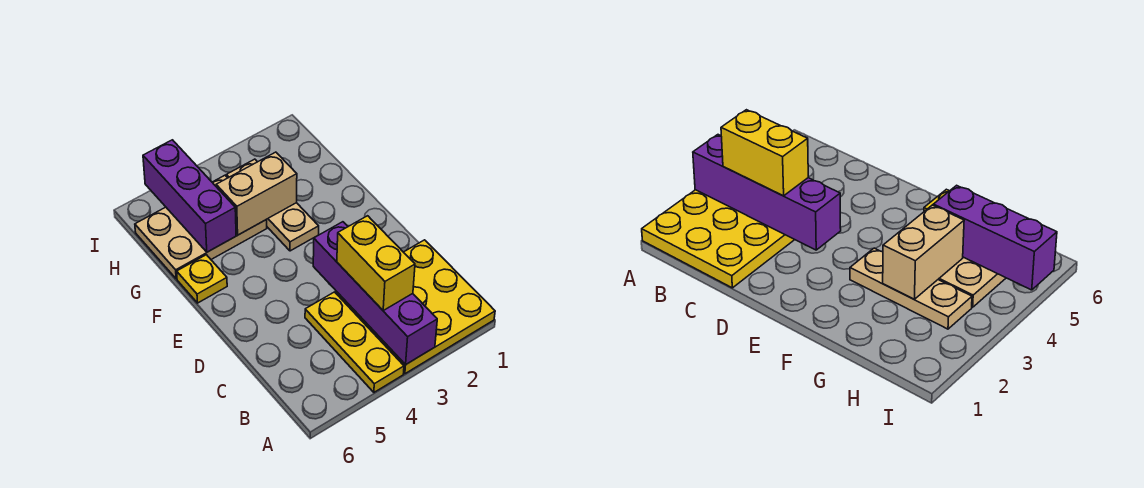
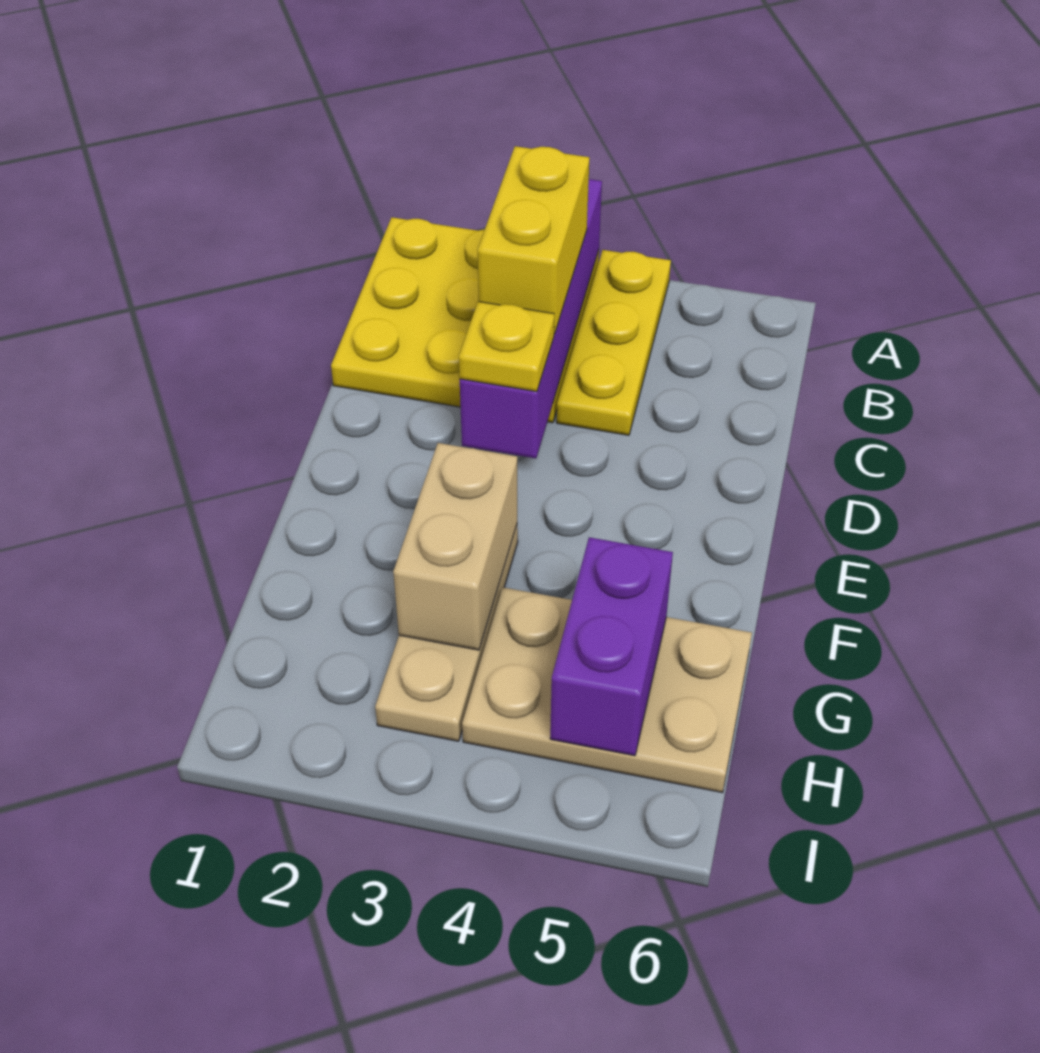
yellow plate F6 level 1 -> yellow plate D3 level 3
tan brick G3:G4 level 2 -> tan brick F3:G3 level 2
purple brick G5:I5 level 2 -> purple brick G5:H5 level 2

